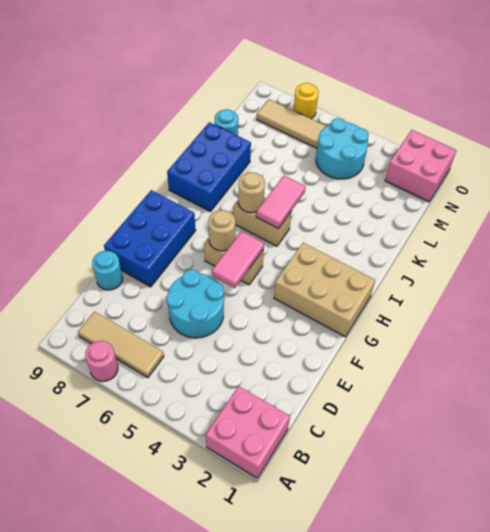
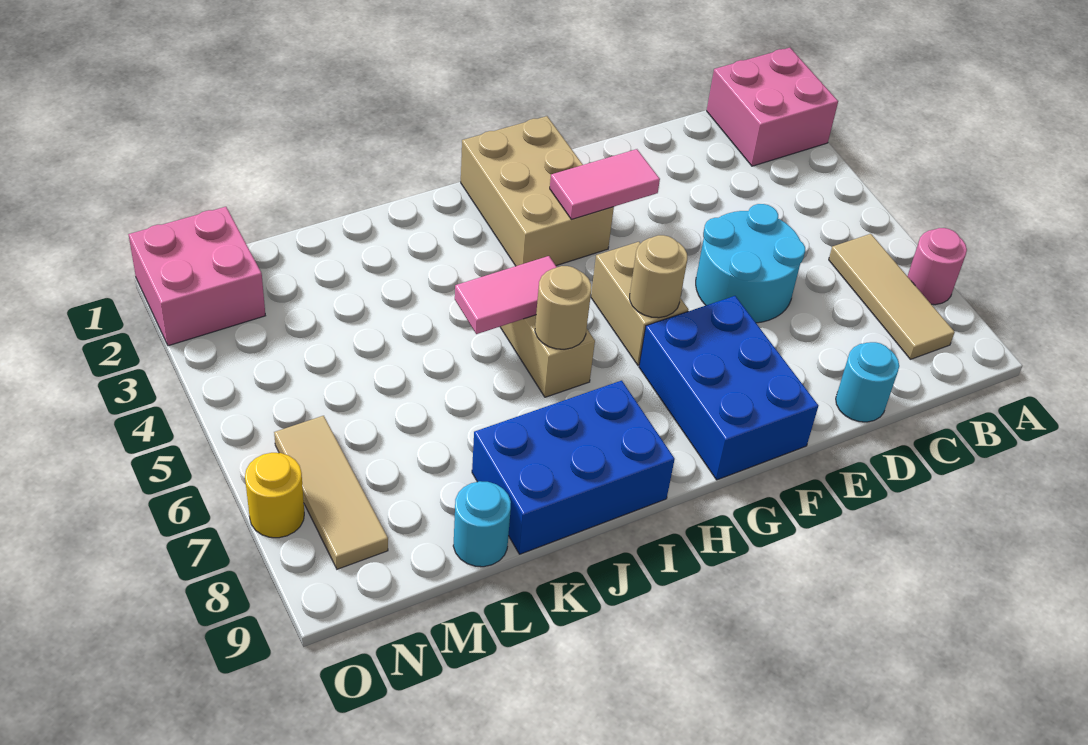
blue brick E8:G9 level 1 -> blue brick F7:G9 level 1
pink tile F5:G5 level 2 -> pink tile F3:G3 level 2
cyan round brick M4:N5 level 1 -> none

